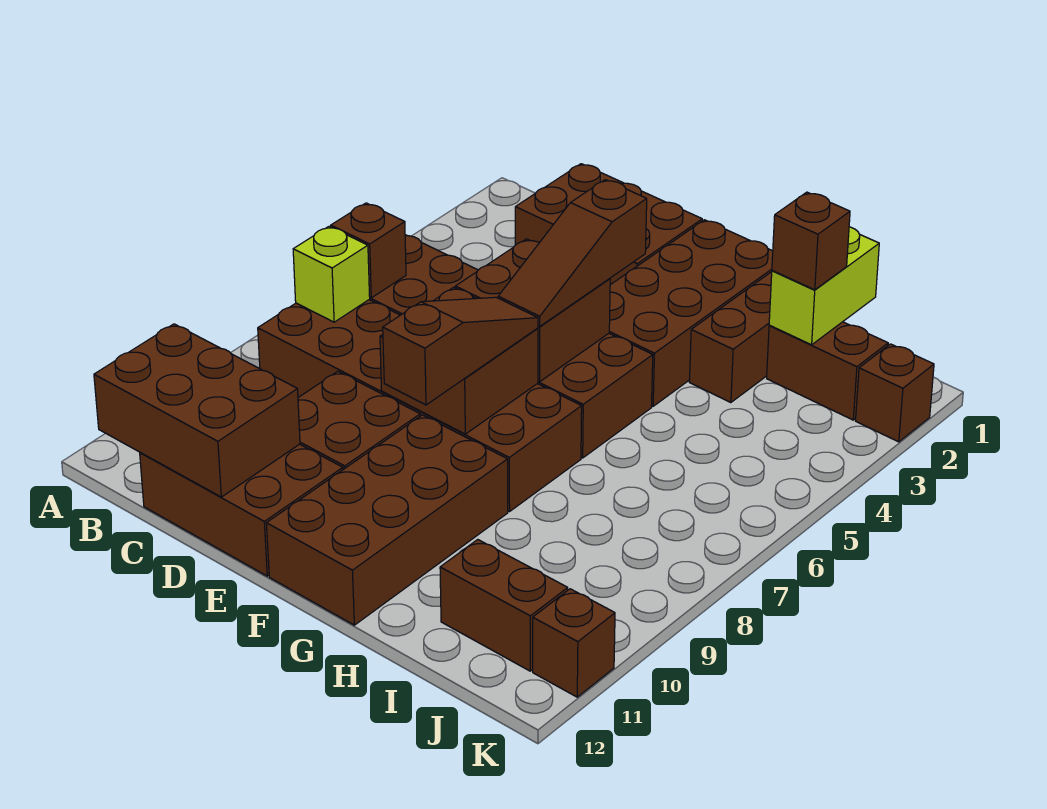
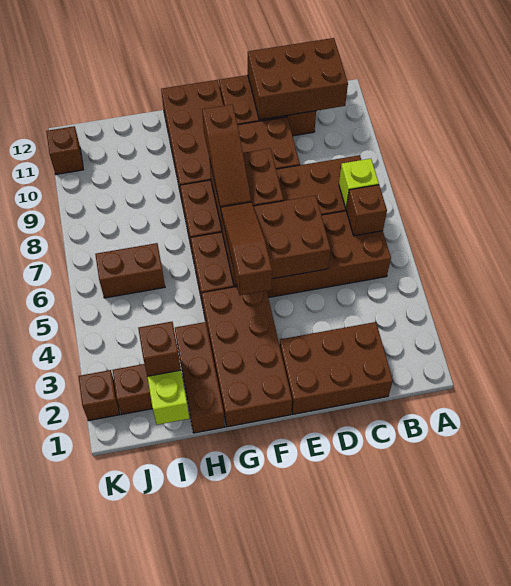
brown brick E5:F6 level 2 -> brown brick D5:F6 level 2
brown brick I11:J11 level 1 -> brown brick I6:J6 level 1

